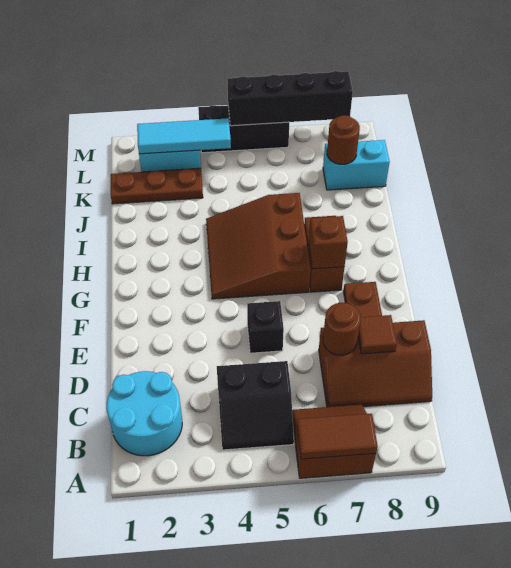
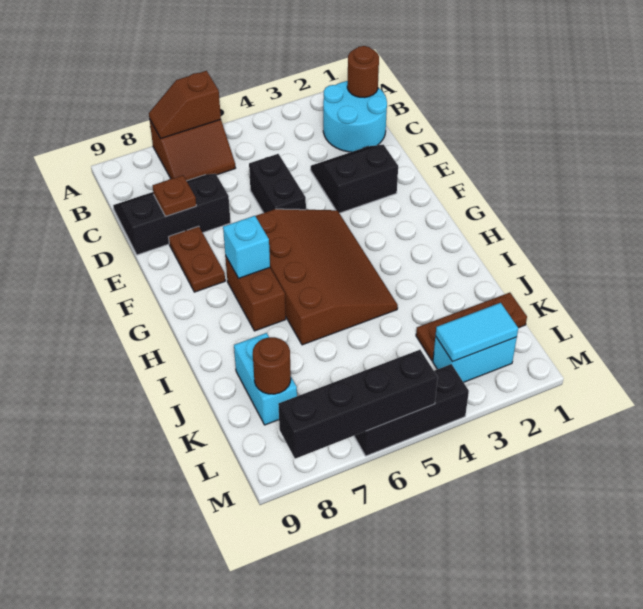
brown tile A6:A7 level 2 -> brown slope A6:A7 level 2 top 6
black slope B4:C5 level 1 top C -> black slope D2:E3 level 1 top E
brown slope C7:D9 level 1 top D -> black slope C7:D9 level 1 top D
brown round brick D7 level 2 -> brown round brick B1 level 2
brown tile D8 level 2 -> brown plate D8 level 2
black brick E5 level 1 -> black brick D5:E5 level 1
brown slope G4:I6 level 1 top 6 -> brown slope F4:I6 level 1 top 6
brown brick G7 level 2 -> cyan brick G7 level 2
cyan brick K8:K9 level 1 -> cyan brick J8:K8 level 1
cyan tile L2:L4 level 2 -> cyan tile L2:L3 level 2

